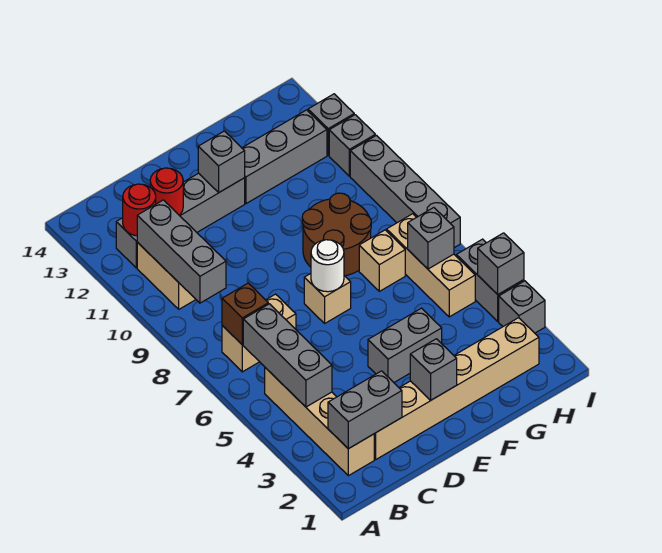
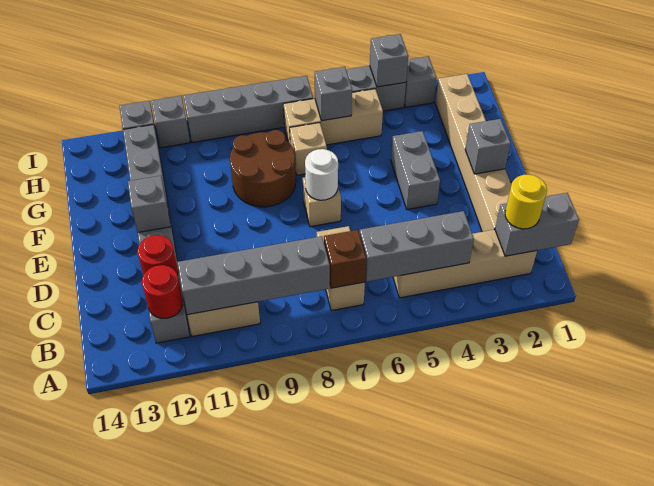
grey brick B2:C2 level 2 -> grey brick B1:B2 level 2
none -> yellow round brick B2 level 3
grey brick B9:B11 level 2 -> grey brick B8:B11 level 2

